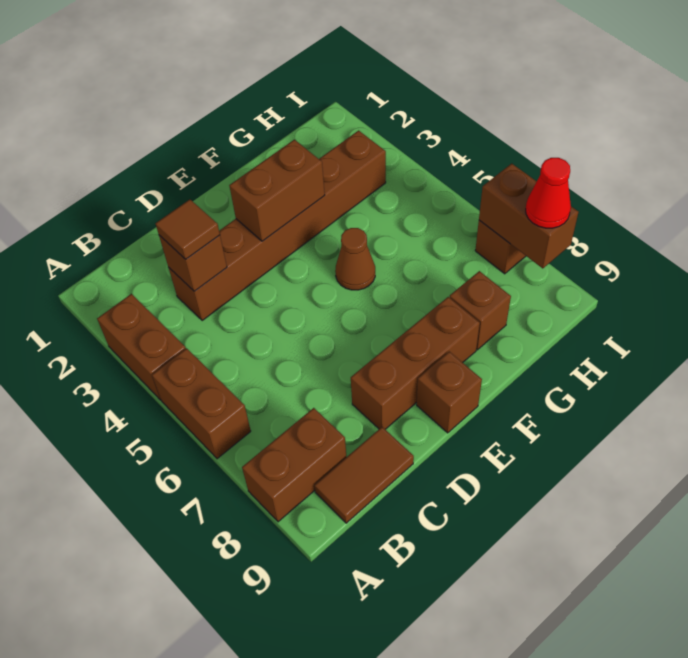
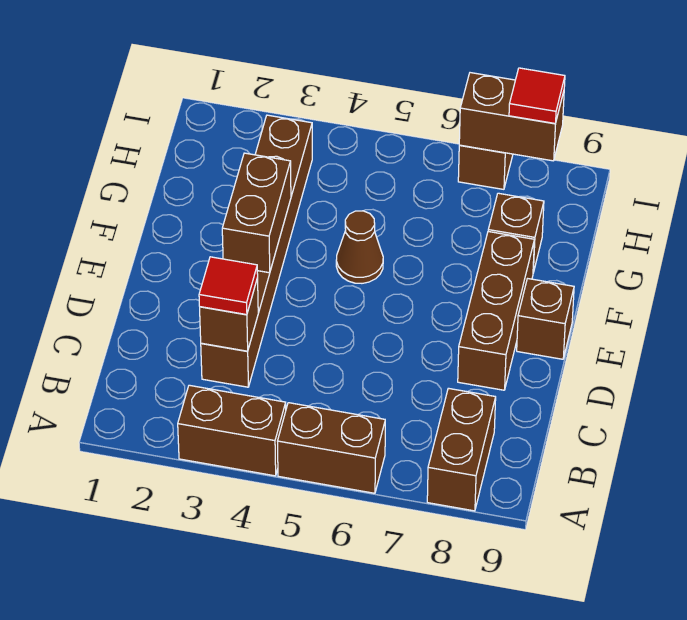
brown tile B9:C9 level 1 -> none
brown tile C3 level 3 -> red tile C3 level 3
red cone I8 level 3 -> red tile I8 level 3

